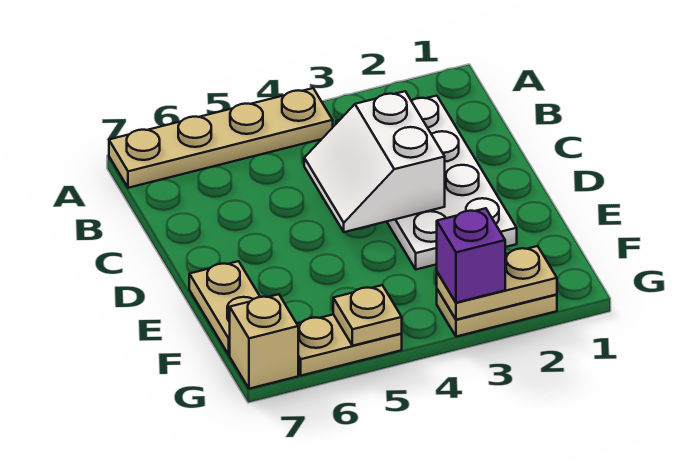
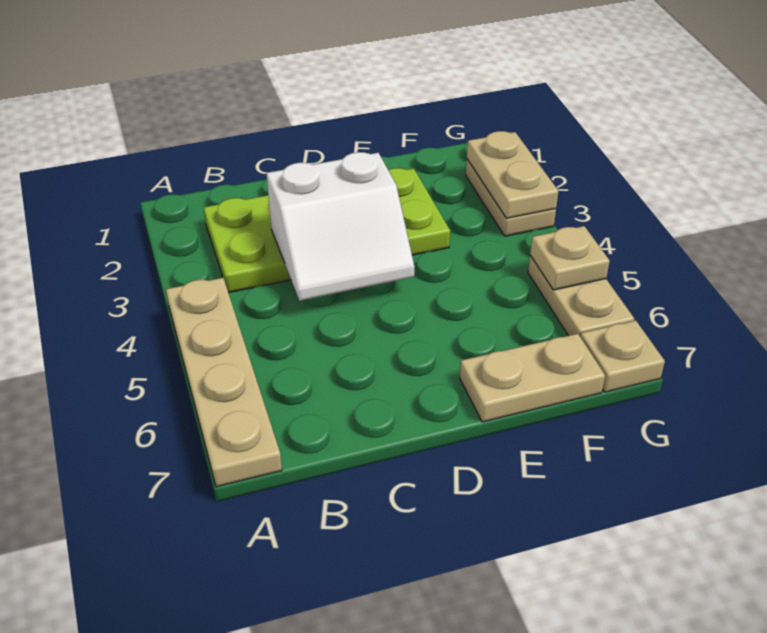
white plate B2:E3 level 1 -> lime plate B2:E3 level 1
purple brick G3 level 3 -> none
tan brick G7 level 1 -> tan plate G7 level 1

